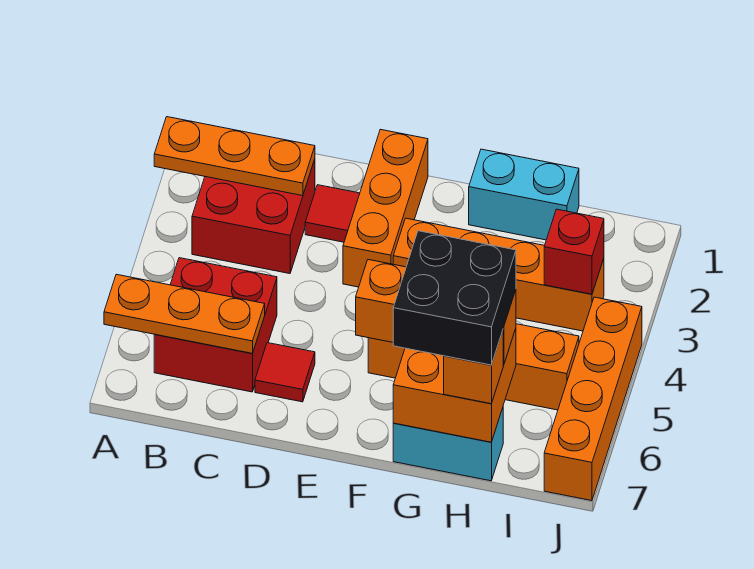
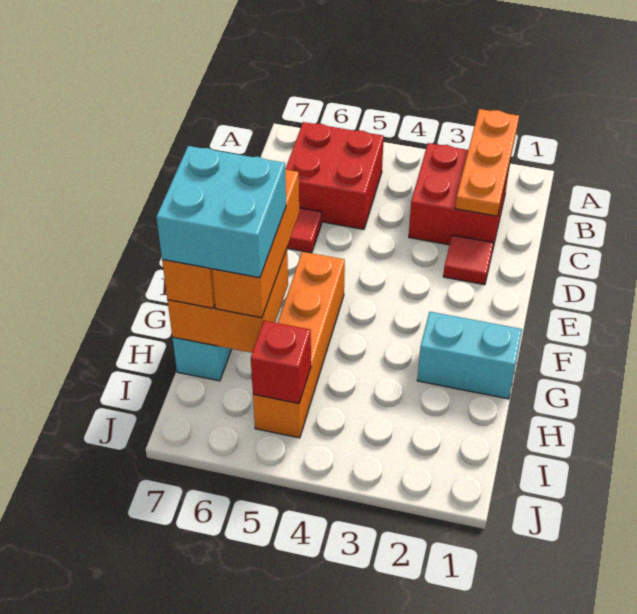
orange plate A6:C6 level 2 -> none
orange brick E1:E3 level 1 -> none
orange brick F3:I3 level 1 -> none
cyan brick G1:H1 level 1 -> cyan brick G1:G2 level 1
black brick G6:H7 level 4 -> cyan brick G6:H7 level 4
red brick I3 level 2 -> red brick I5 level 2
orange brick J4:J7 level 1 -> none

